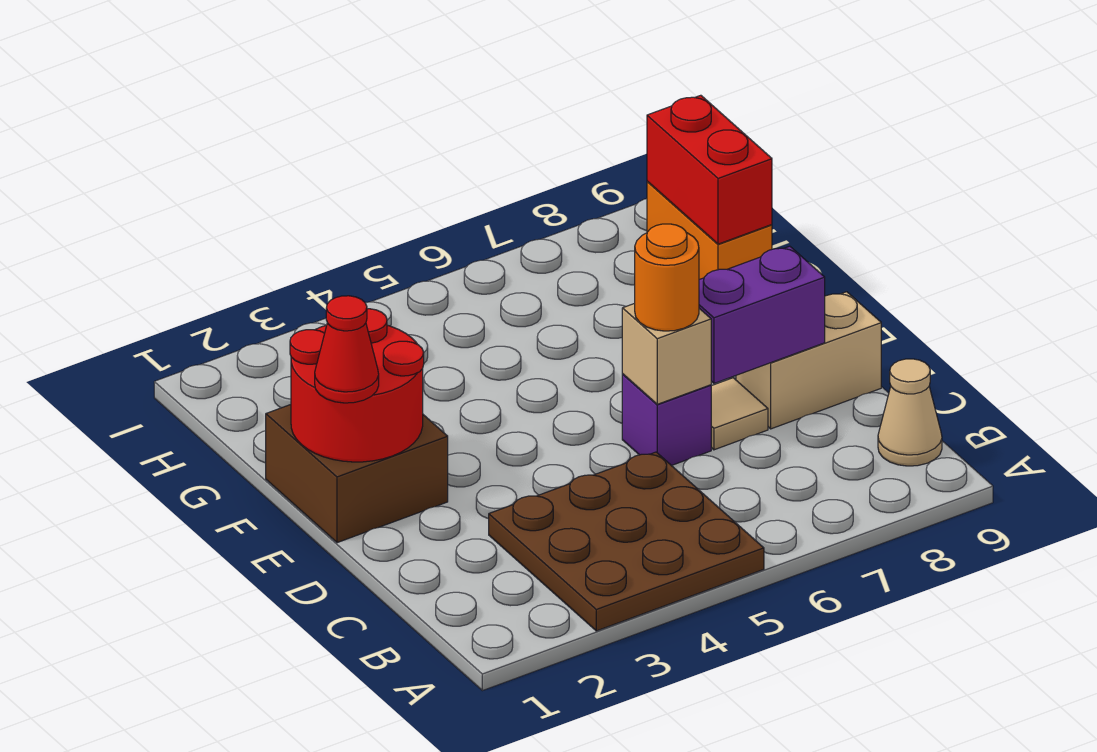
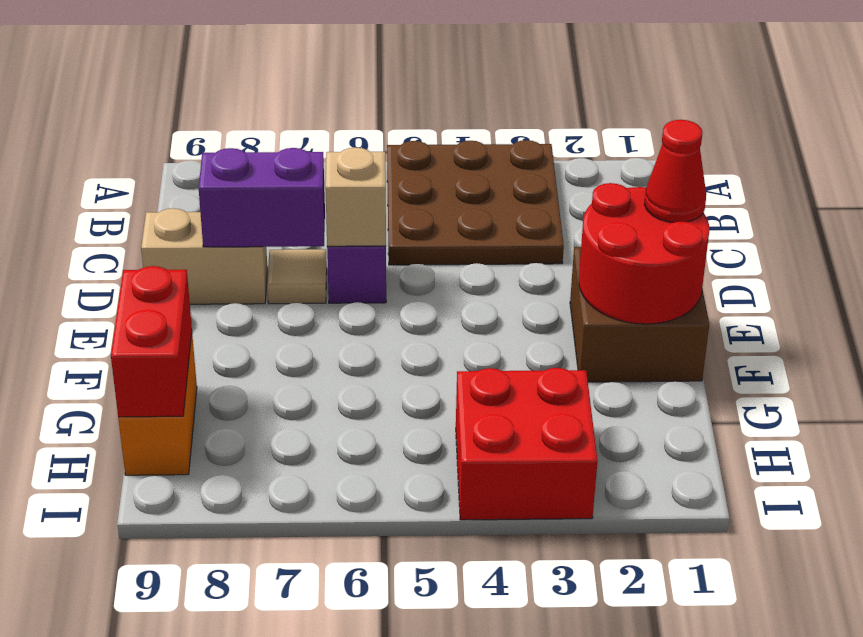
tan cone B9 level 1 -> none
orange round brick D6 level 3 -> none
none -> red brick H3:I4 level 1

